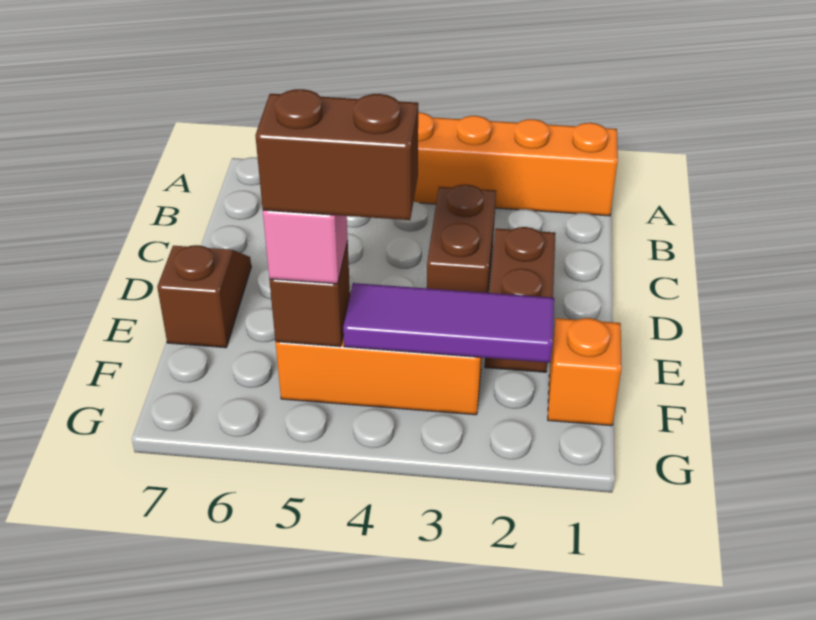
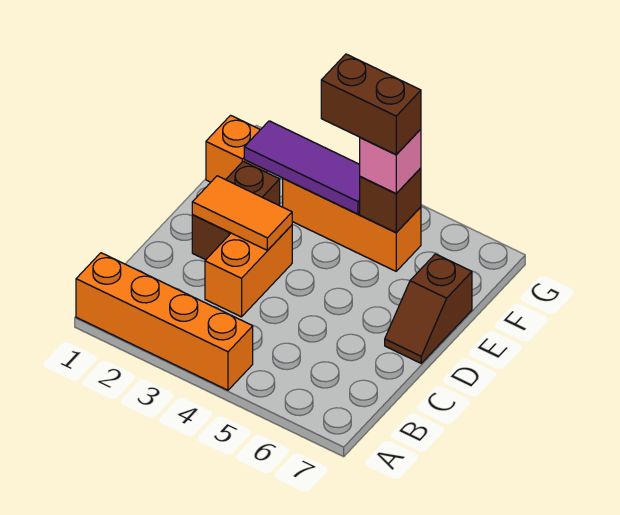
brown brick C3:D3 level 1 -> orange brick C3:D3 level 1
none -> orange tile D2:D3 level 2

